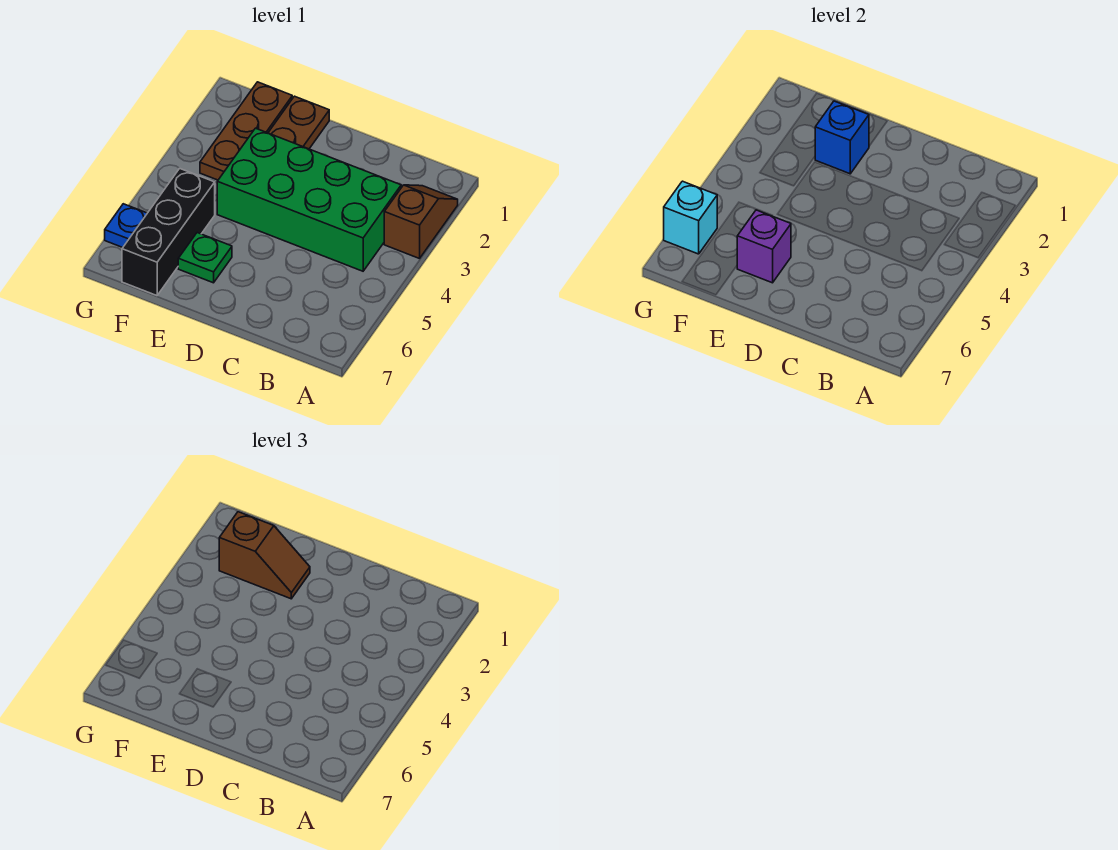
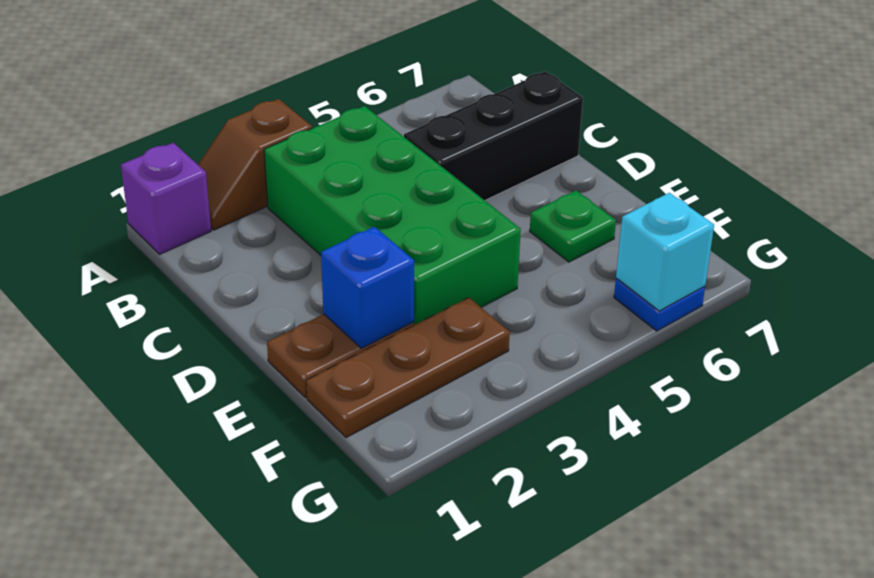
brown slope E2:F2 level 3 top F -> none
purple brick E6 level 2 -> purple brick A1 level 1
black brick F5:F7 level 1 -> black brick C5:C7 level 1

